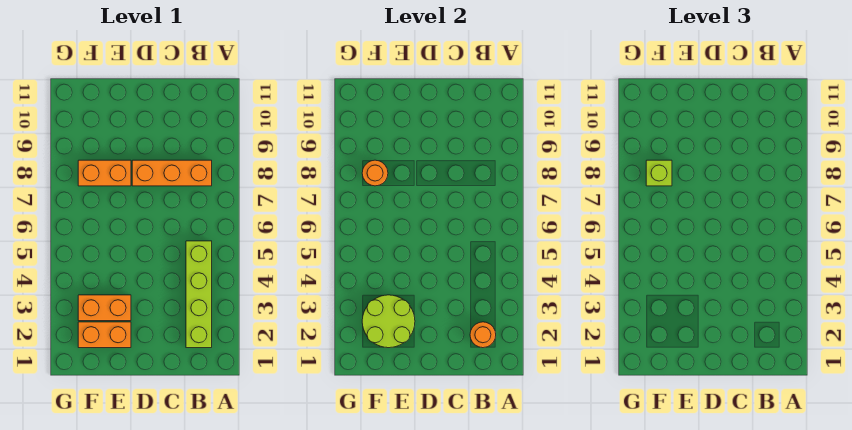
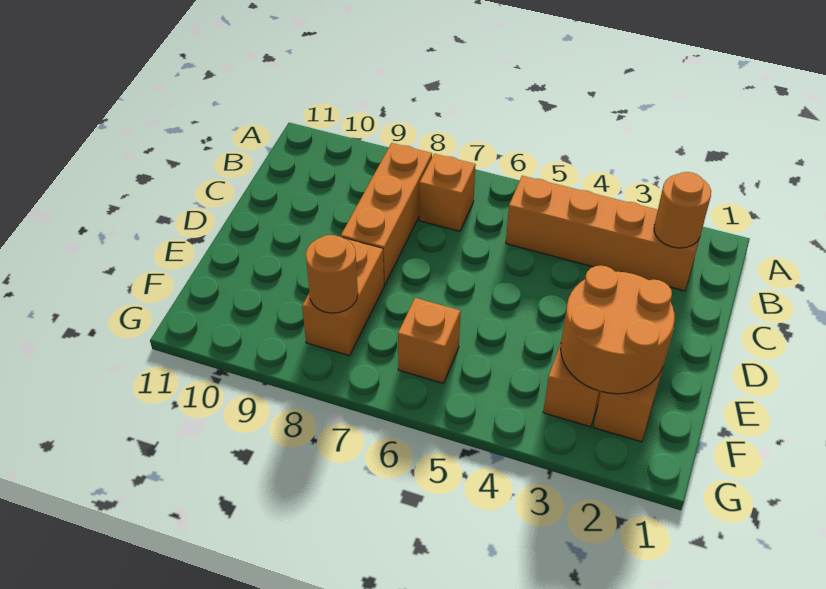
lime brick B2:B5 level 1 -> orange brick B2:B5 level 1
none -> orange brick B7 level 1
lime round brick E2:F3 level 2 -> orange round brick E2:F3 level 2
none -> orange brick F6 level 1
lime brick F8 level 3 -> none

